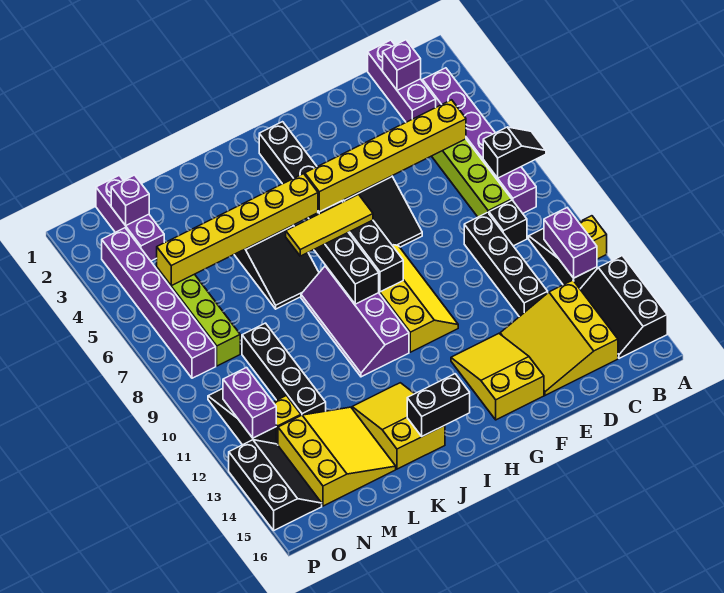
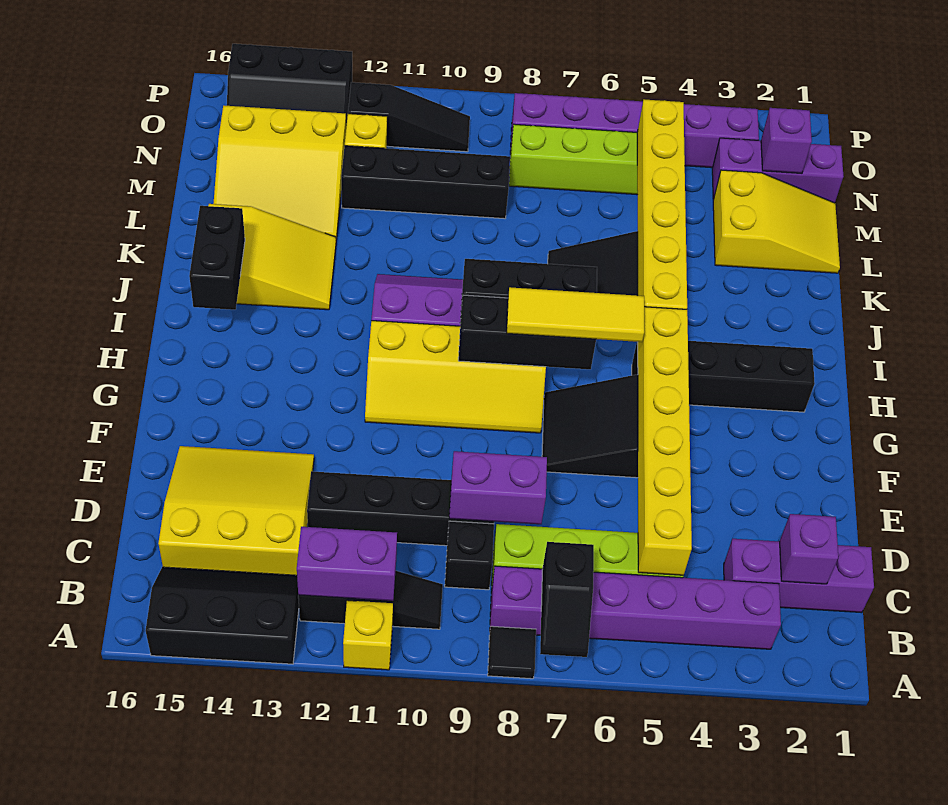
none -> black tile A8 level 1
yellow slope F13:G15 level 1 top 15 -> yellow slope L1:M3 level 1 top 3
yellow tile H7:J7 level 3 -> yellow tile H6:H8 level 3
purple brick O11:O12 level 2 -> purple brick D8:D9 level 2

